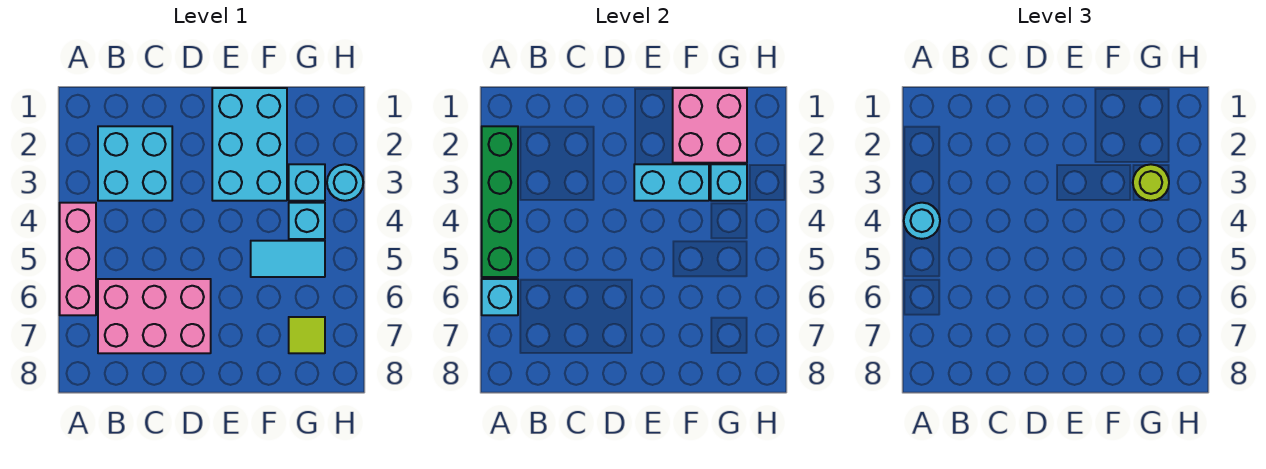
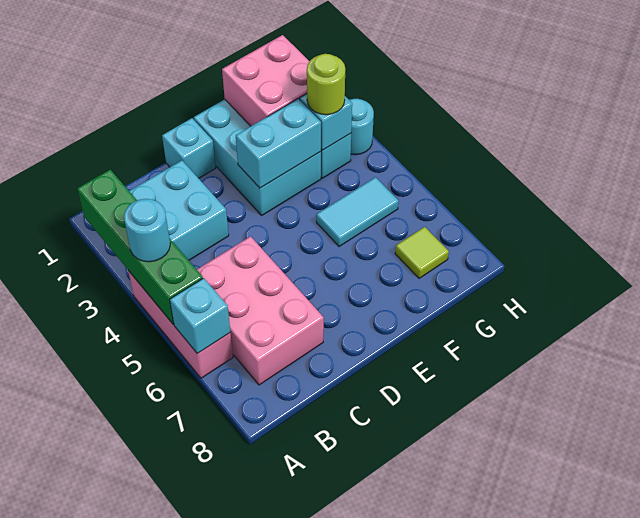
pink brick B6:D7 level 1 -> pink brick B5:C7 level 1
cyan brick G4 level 1 -> cyan brick D1 level 1

